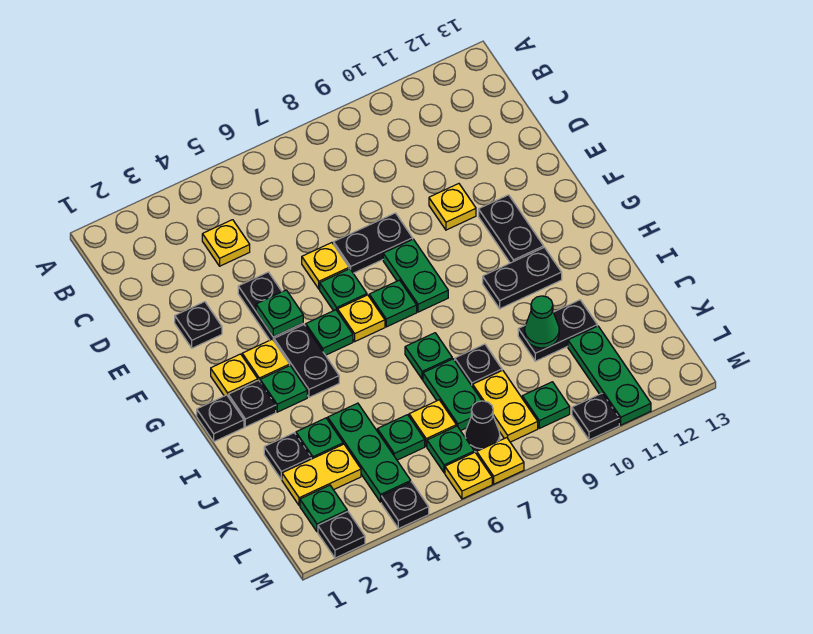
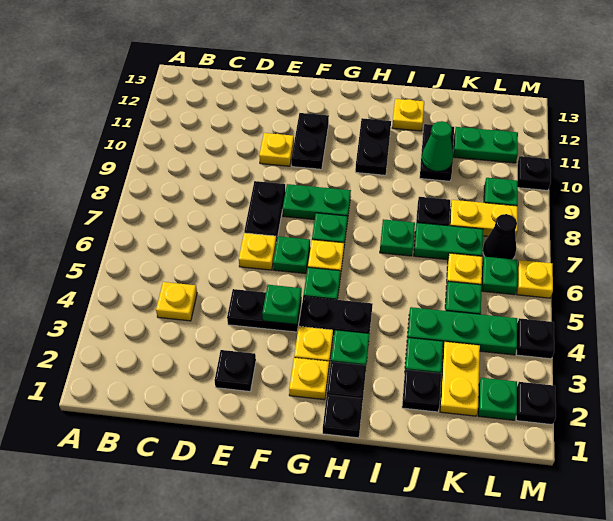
black plate F11:G11 level 1 -> black plate F10:F11 level 1
green plate K11:M11 level 1 -> green plate K11:L11 level 1
yellow plate M7 level 1 -> yellow plate I12 level 1

